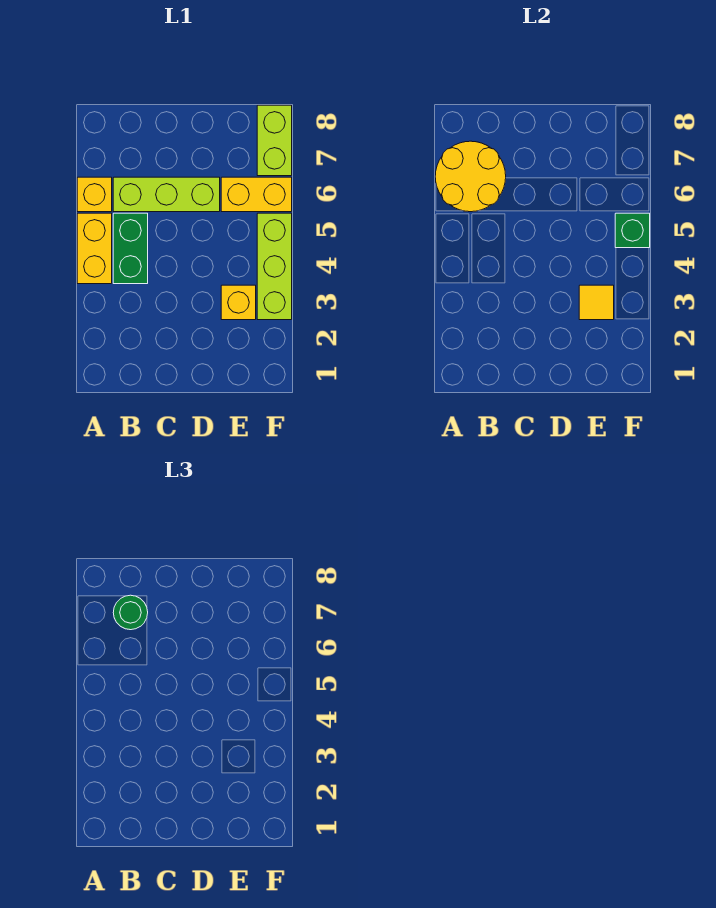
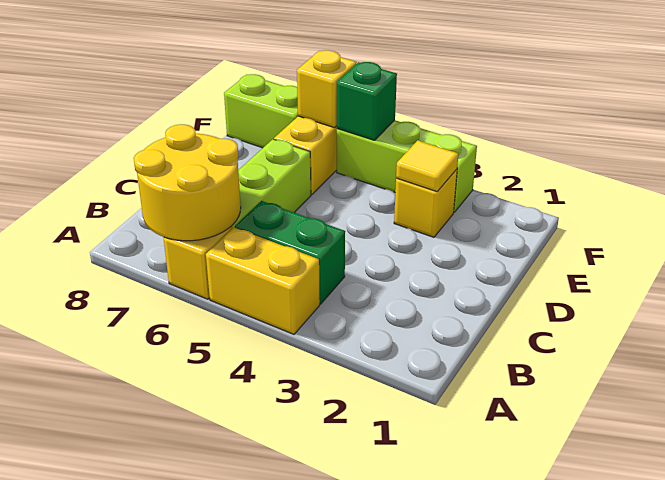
green round brick B7 level 3 -> none
none -> yellow brick F6 level 2

